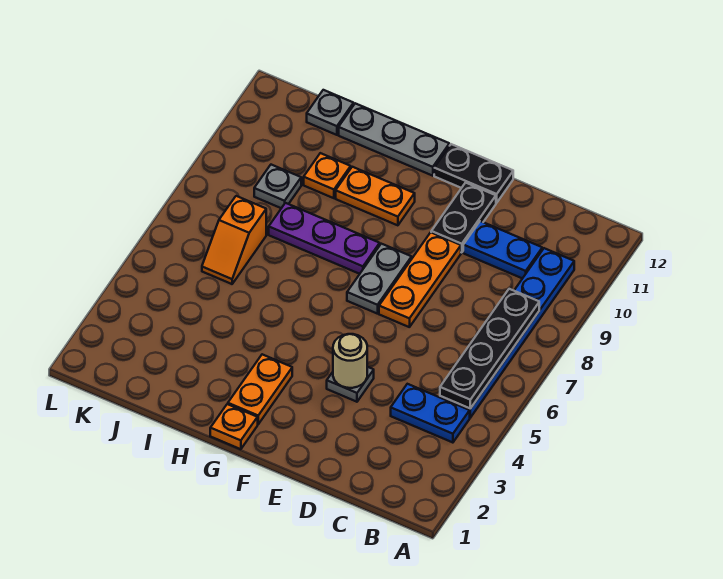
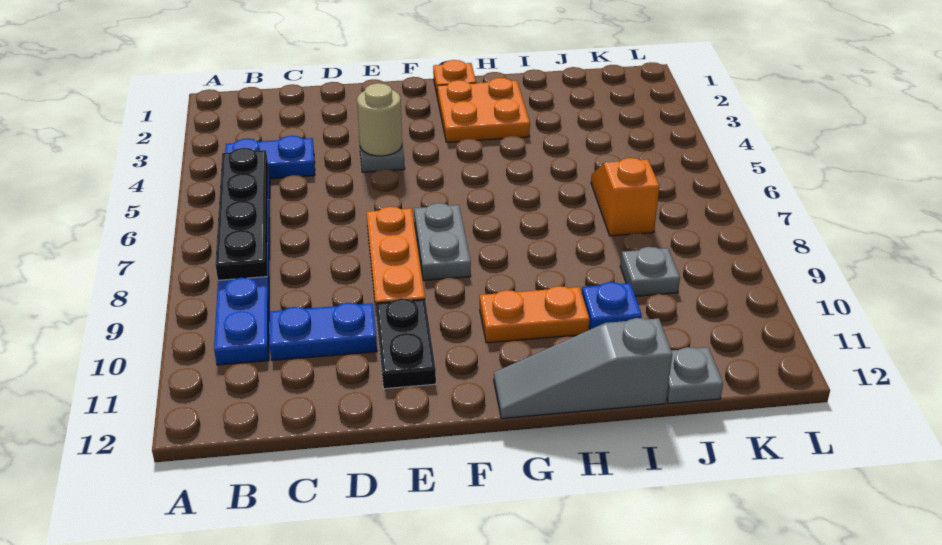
black plate E12:F12 level 1 -> none
orange plate G2:G3 level 1 -> orange plate G2:H3 level 1
purple plate G8:I8 level 1 -> none
grey plate G12:I12 level 1 -> grey slope G12:I12 level 1 top I
orange plate I10 level 1 -> blue plate I10 level 1

